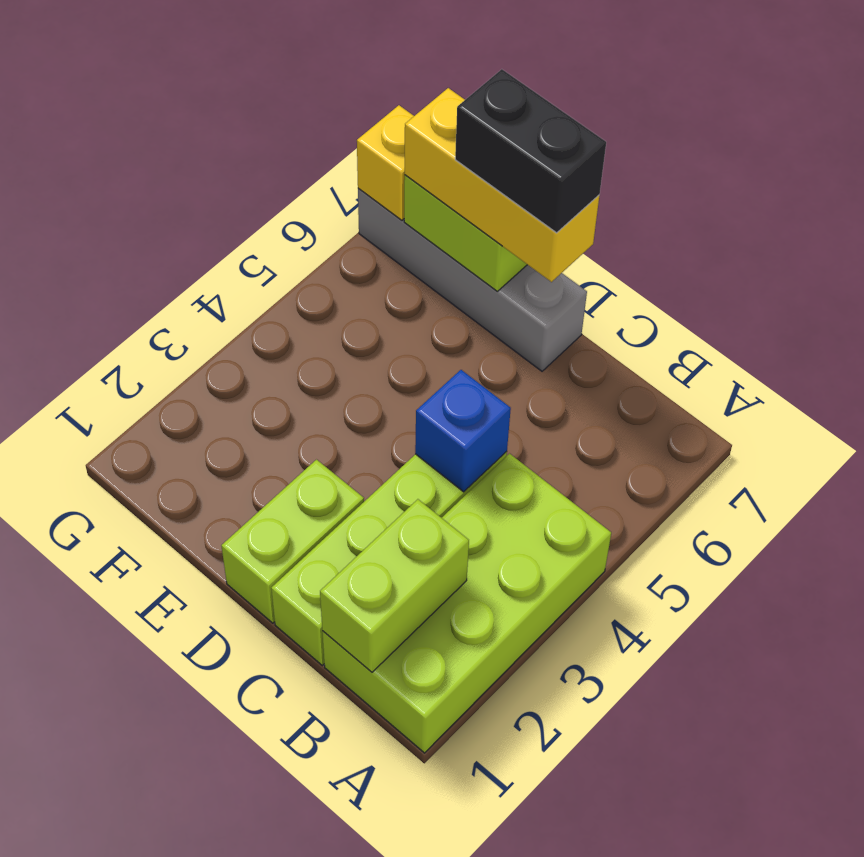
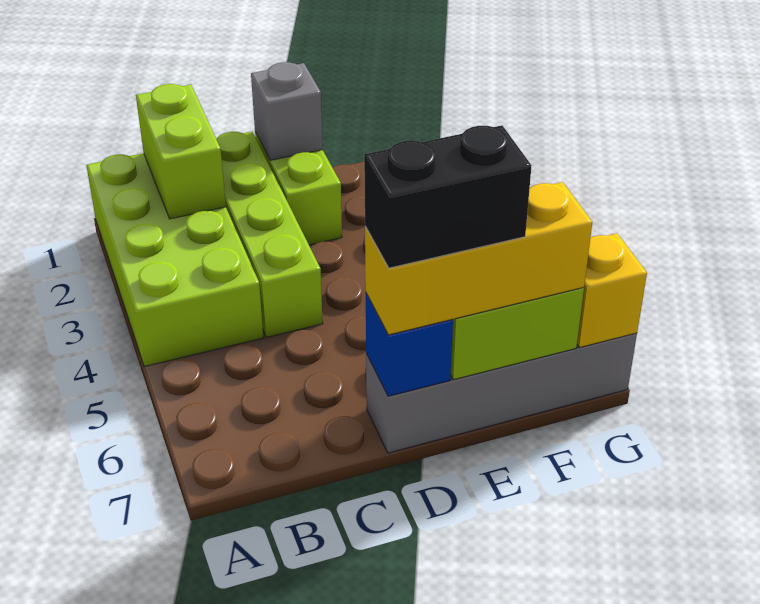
blue brick C4 level 2 -> blue brick D7 level 2
none -> grey brick D1 level 2

